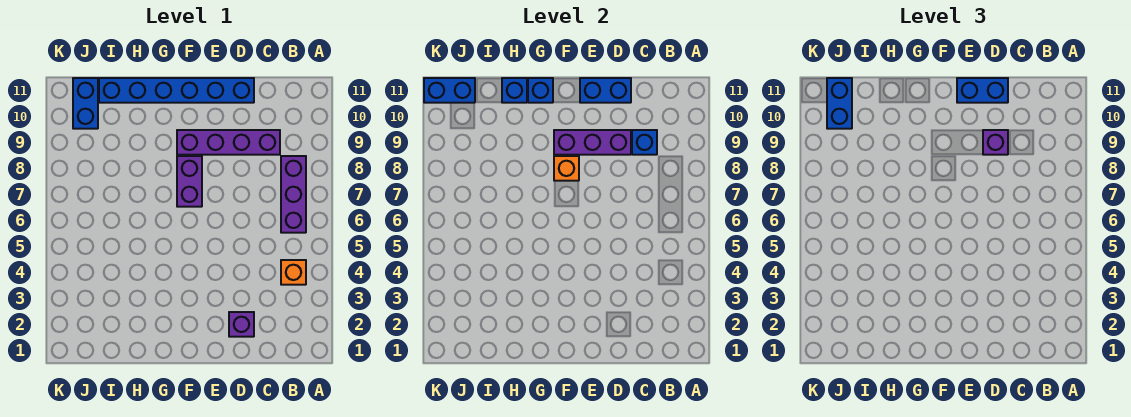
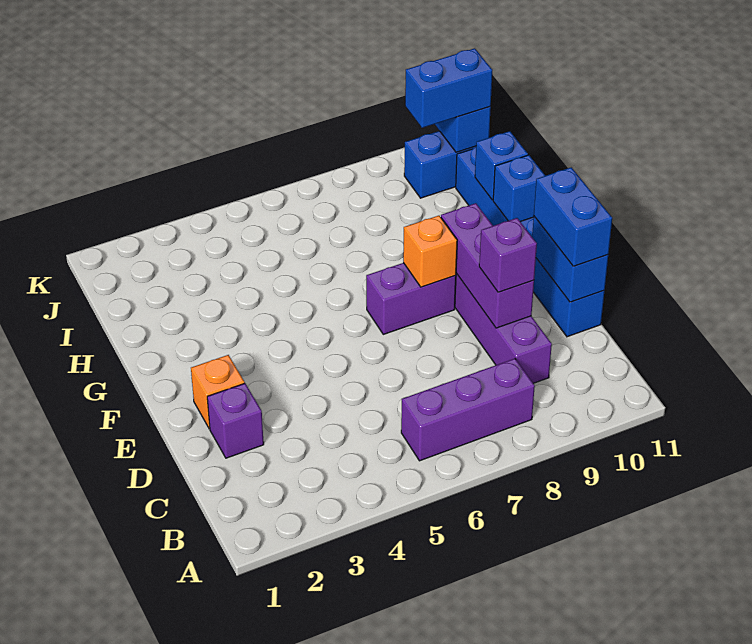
orange brick B4 level 1 -> orange brick E2 level 1
blue brick C9 level 2 -> none

